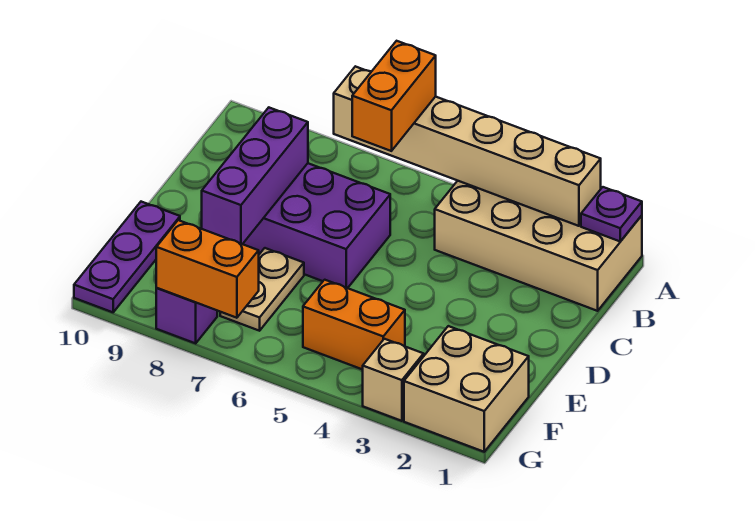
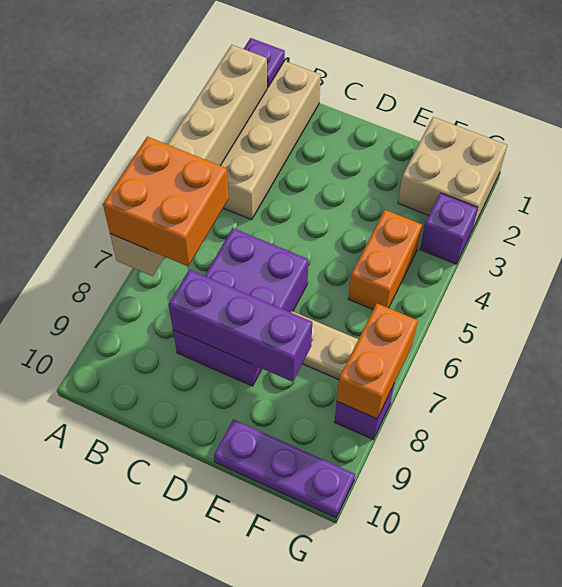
orange brick A6:B6 level 3 -> orange brick A6:B7 level 3
tan brick G3 level 1 -> purple brick G3 level 1

